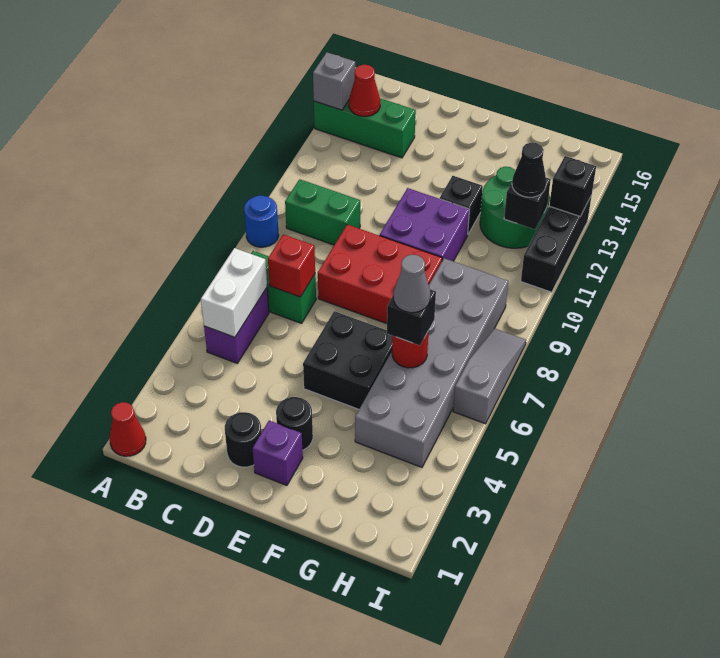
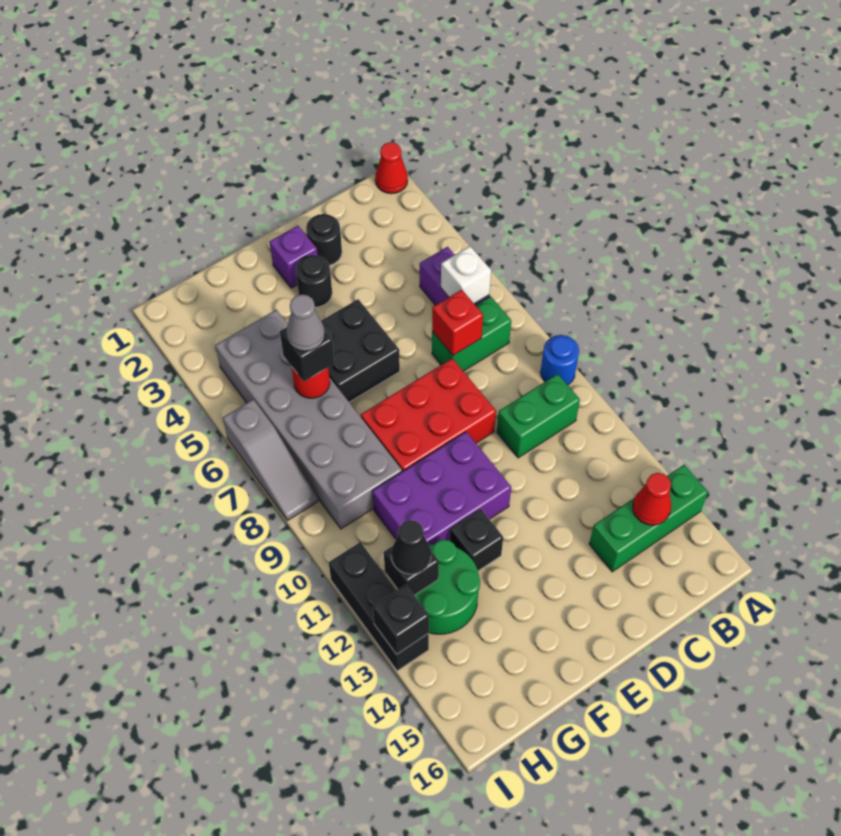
grey brick A14 level 2 -> none
white brick B5:B6 level 2 -> white brick B6 level 2
purple brick E10:F11 level 1 -> purple brick E10:G11 level 1

